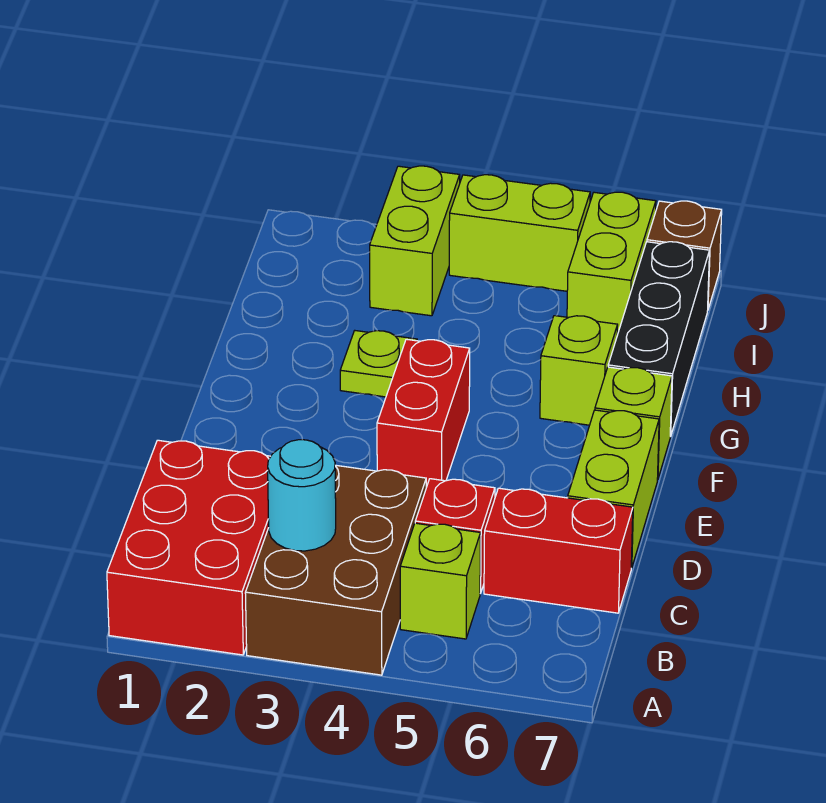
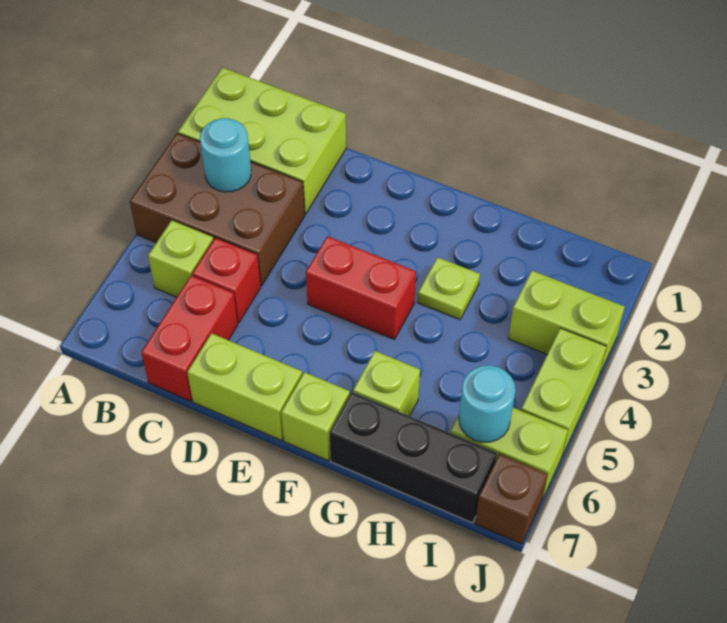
red brick A1:C2 level 1 -> lime brick A1:C2 level 1
none -> cyan round brick I6 level 2

